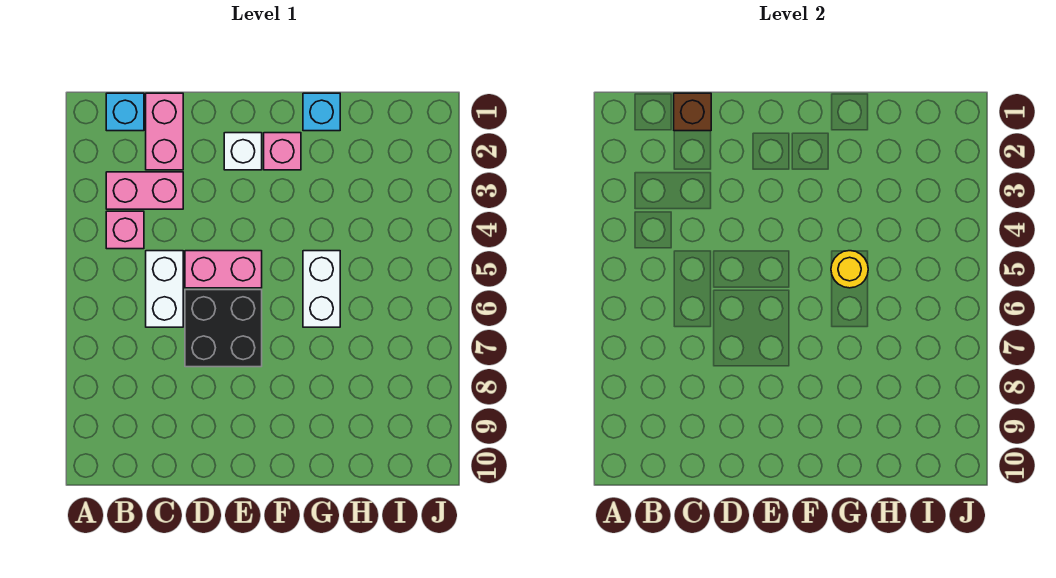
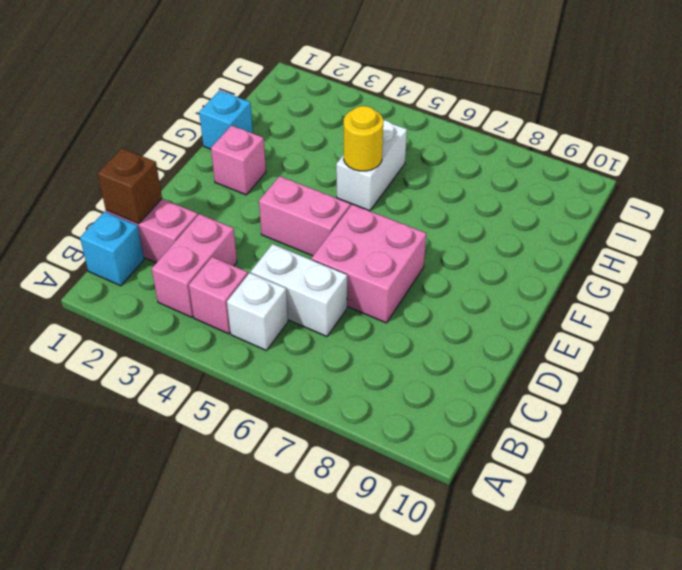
pink brick D5:E5 level 1 -> pink brick E4:E5 level 1
black brick D6:E7 level 1 -> pink brick D6:E7 level 1
white brick E2 level 1 -> white brick B5 level 1
white brick G5:G6 level 1 -> white brick G5:H5 level 1

